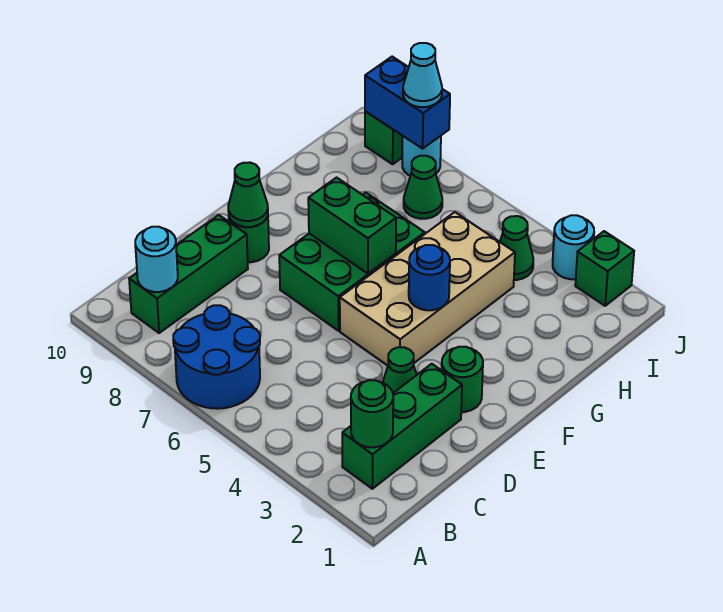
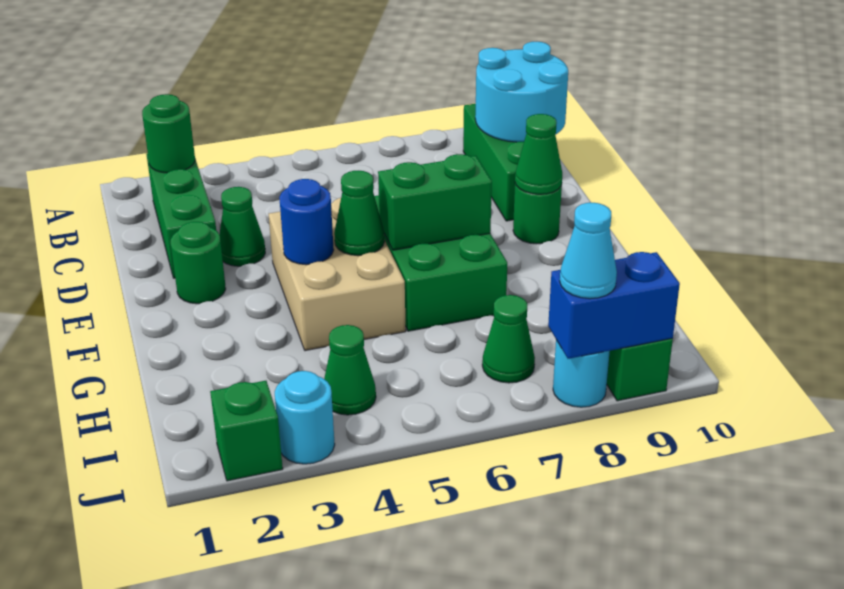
blue round brick A6:B7 level 1 -> none
cyan round brick B9 level 2 -> cyan round brick B9:C10 level 2
tan brick E4:H5 level 1 -> tan brick E4:G5 level 1
none -> green cone F5 level 2

